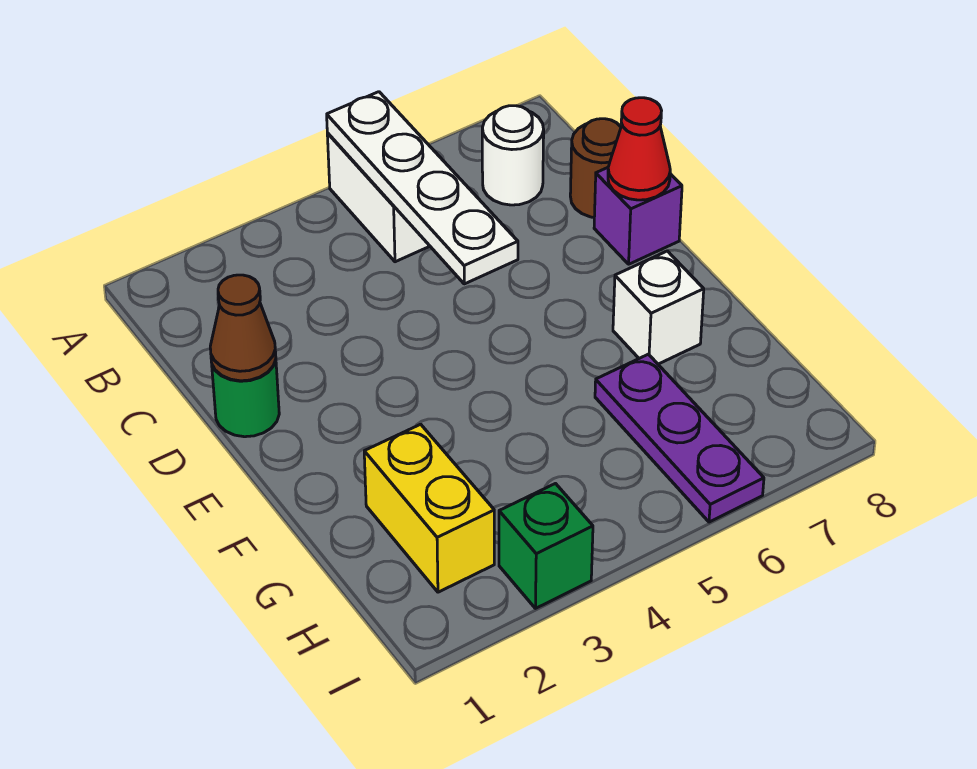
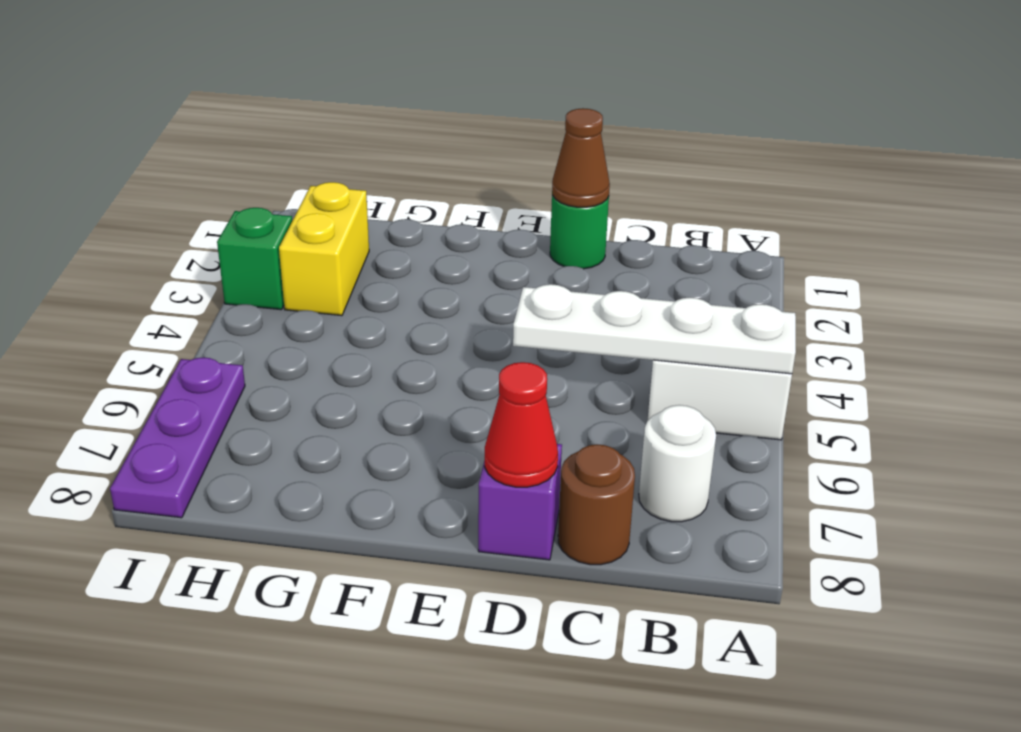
white brick F7 level 1 -> none
yellow brick G2:H2 level 1 -> yellow brick H2:H3 level 1
purple plate G6:I6 level 1 -> purple plate I6:I8 level 1

